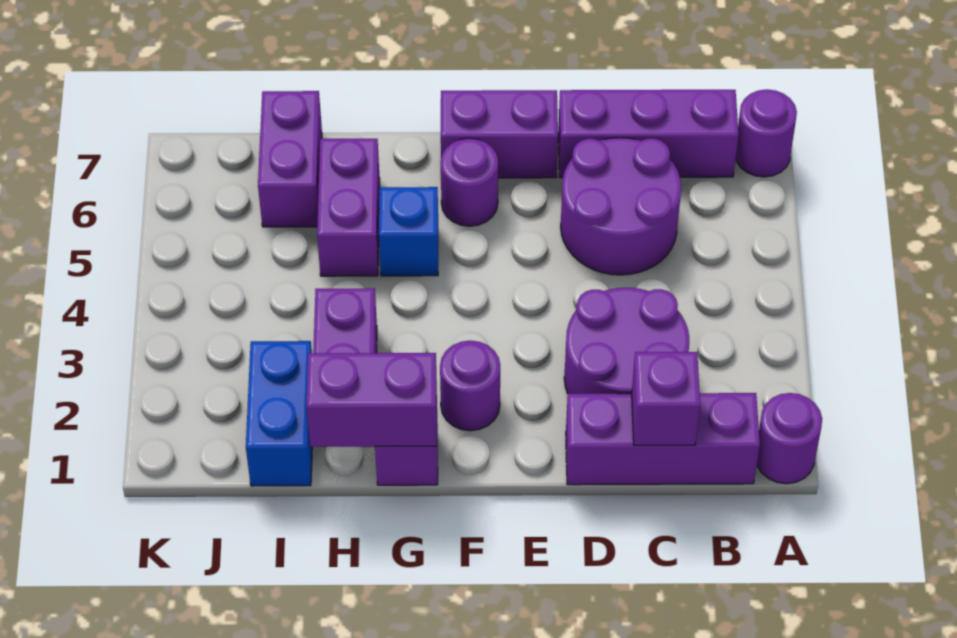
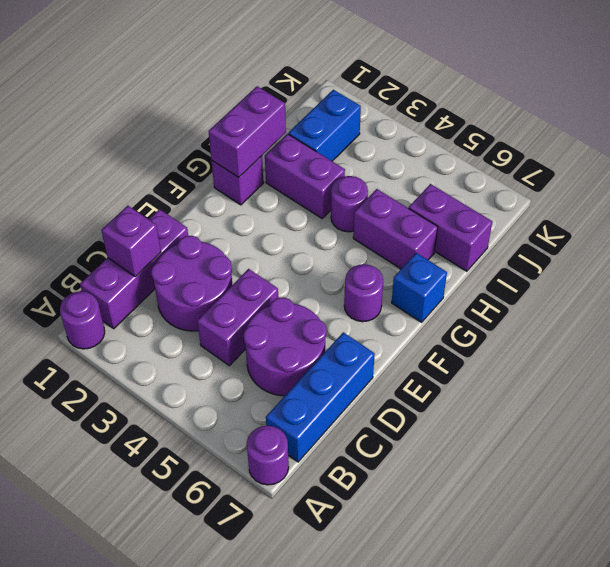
purple brick B7:D7 level 1 -> blue brick B7:D7 level 1
purple brick E7:F7 level 1 -> purple brick C4:D4 level 1
purple round brick F2 level 1 -> purple round brick H4 level 1
blue brick G5 level 1 -> blue brick G7 level 1
blue brick I1:I2 level 1 -> blue brick I2:J2 level 1

